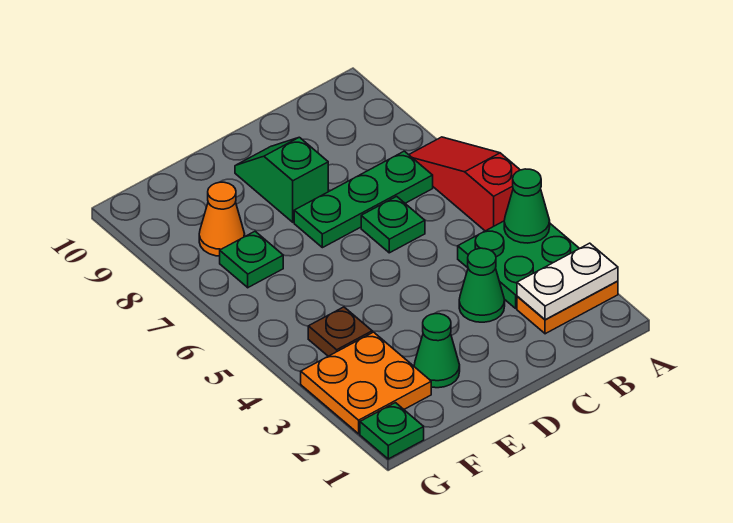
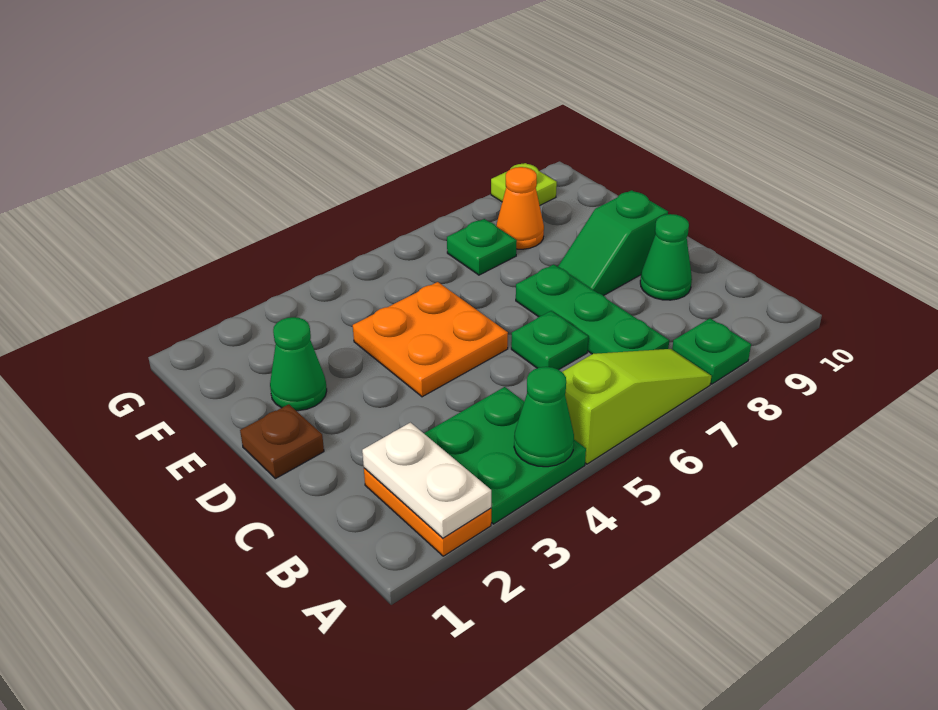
red slope A5:A7 level 1 top 5 -> lime slope A5:A7 level 1 top 5
green cone C3 level 1 -> green cone C9 level 1
green slope D8:D9 level 1 top 8 -> green slope D8:D9 level 1 top 9
orange plate F2:G3 level 1 -> orange plate D4:E5 level 1
brown plate F4 level 1 -> brown plate D1 level 1
green plate G1 level 1 -> green plate A8 level 1
none -> lime plate G9 level 1

